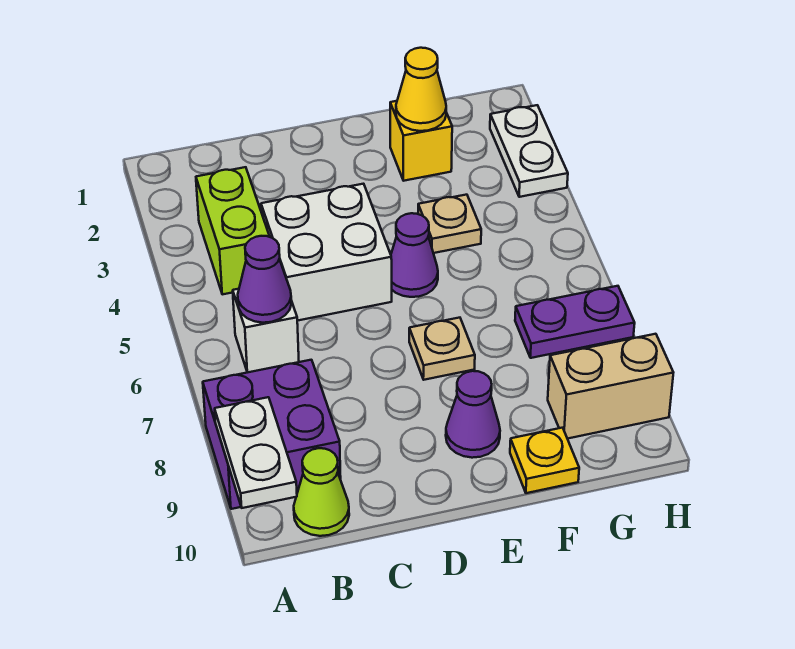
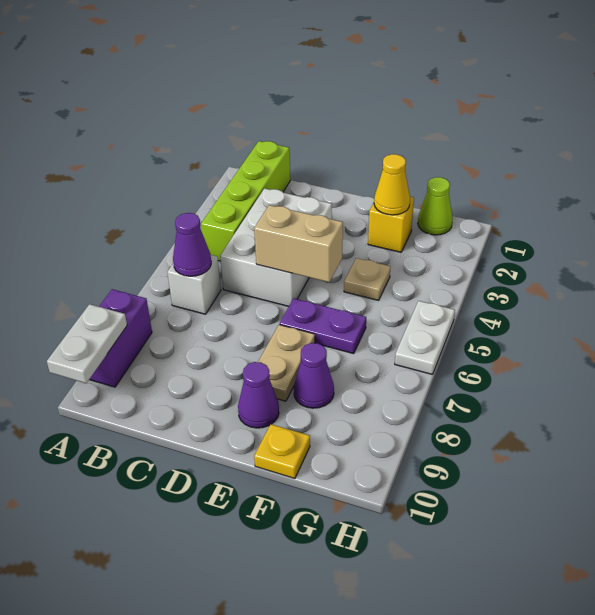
purple brick A8:B9 level 1 -> purple brick A8:A9 level 1
lime brick B3:B4 level 1 -> lime brick B1:B4 level 1
lime cone B10 level 1 -> lime cone G1 level 1
white brick C4:D5 level 1 -> white brick C3:D5 level 1
purple cone E5 level 1 -> purple cone F8 level 1
tan plate E7 level 1 -> tan plate E7:E8 level 1
purple plate G7:H7 level 1 -> purple plate E6:F6 level 1
tan brick G9:H9 level 1 -> tan brick D5:E5 level 2
white plate H2:H3 level 1 -> white plate H5:H6 level 1

